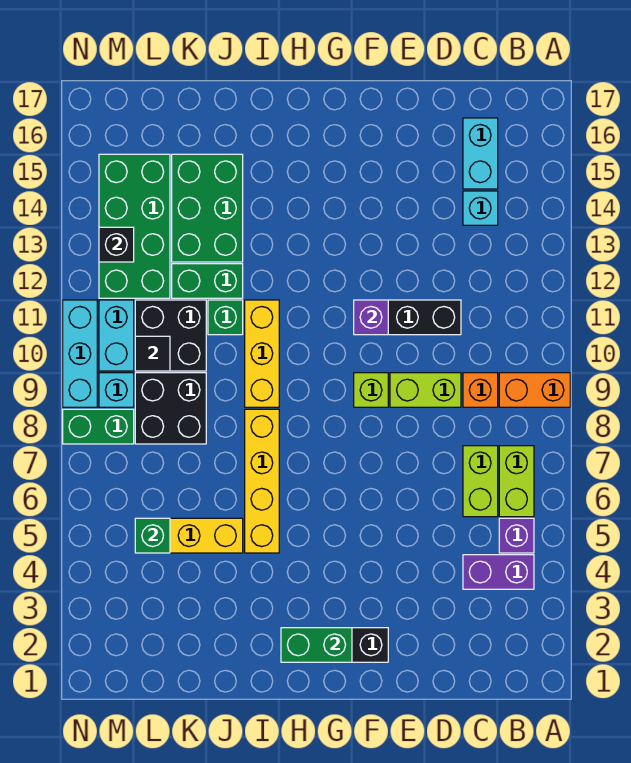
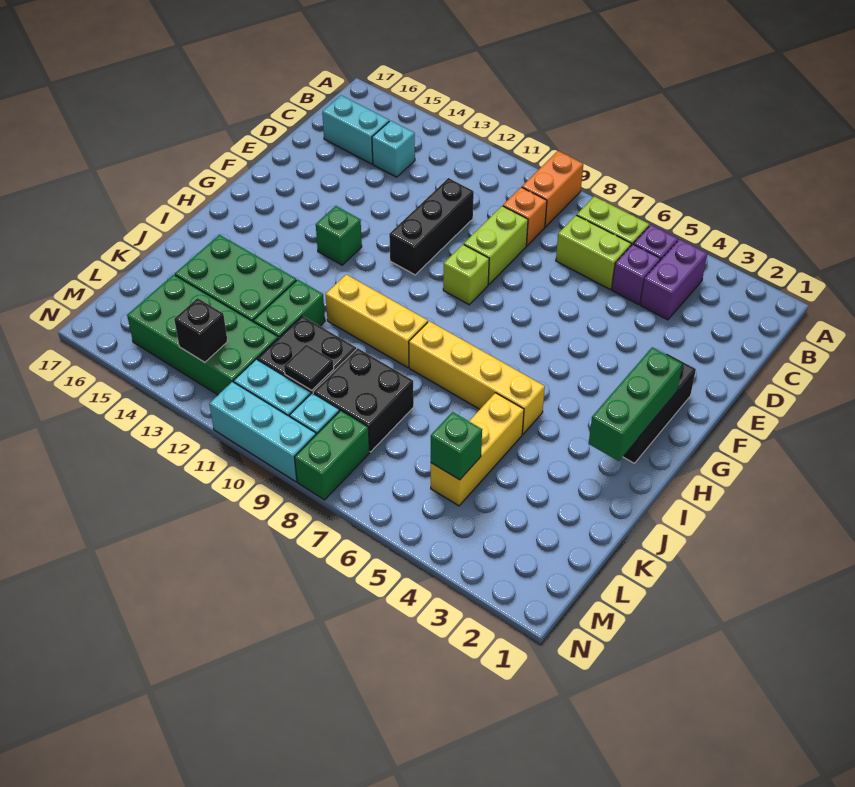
purple brick F11 level 2 -> purple brick C5 level 1
green brick G2:H2 level 2 -> green brick G2:I2 level 2
green brick J11 level 1 -> green brick G13 level 1

